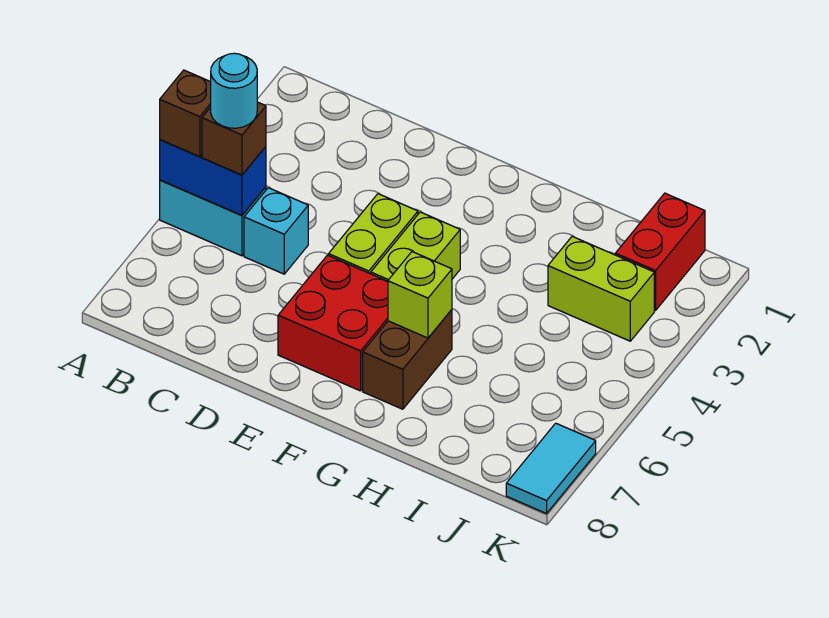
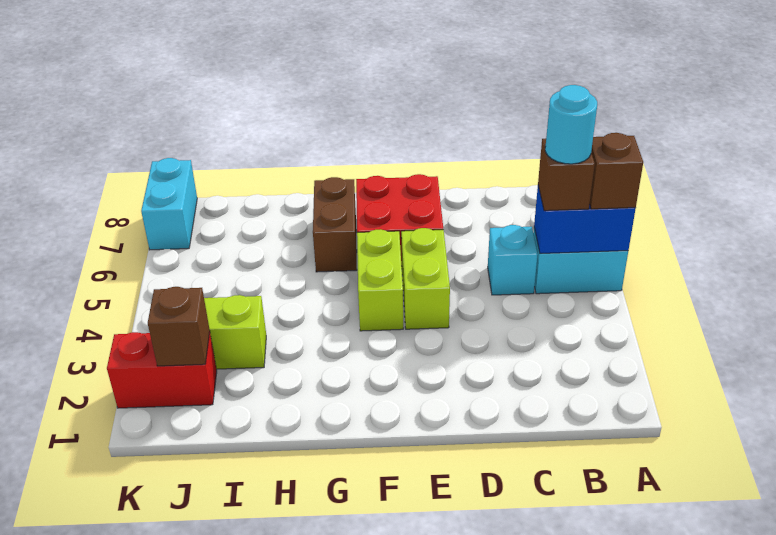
lime brick G6 level 2 -> none
red brick J1:J2 level 1 -> red brick J2:K2 level 1
none -> brown brick J2 level 2
cyan tile K7:K8 level 1 -> cyan brick K7:K8 level 1

